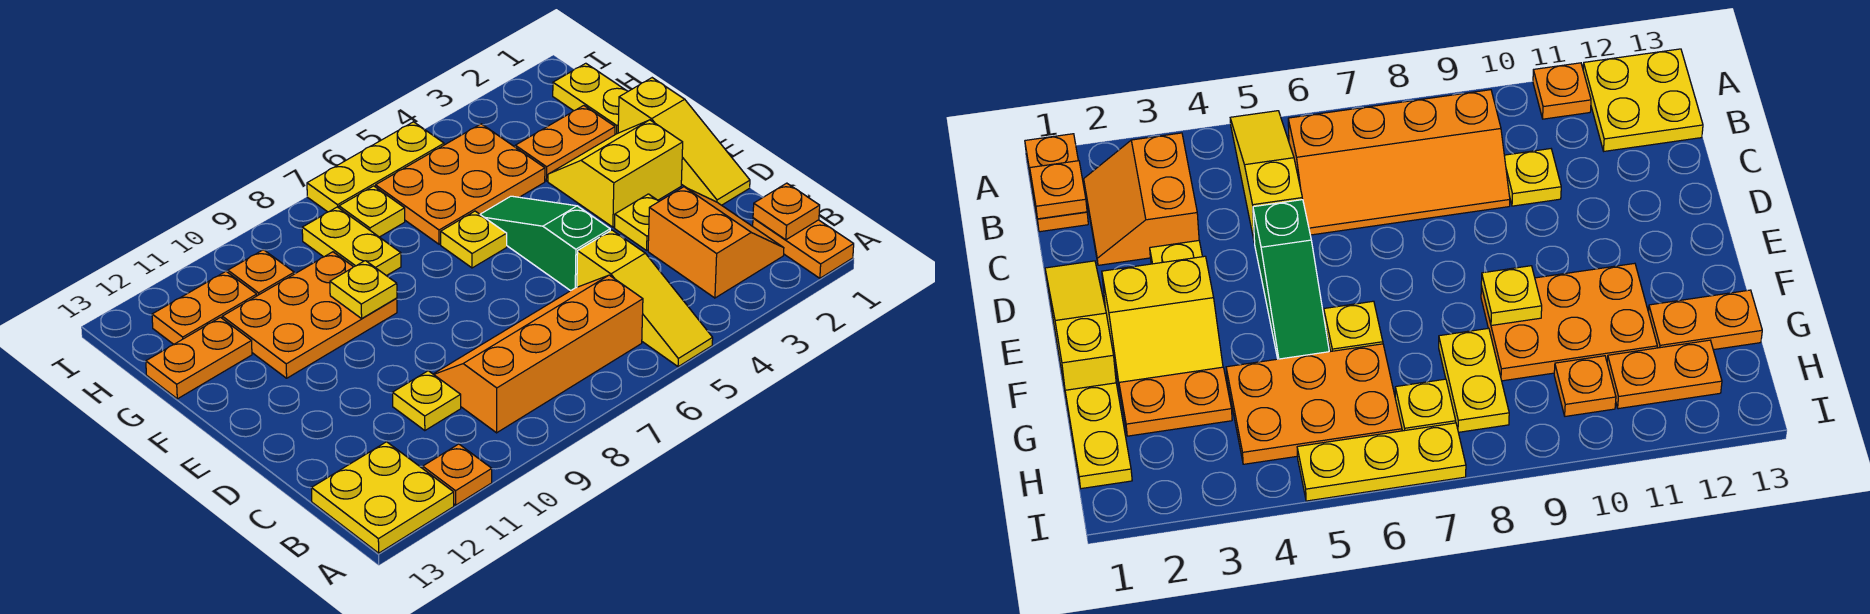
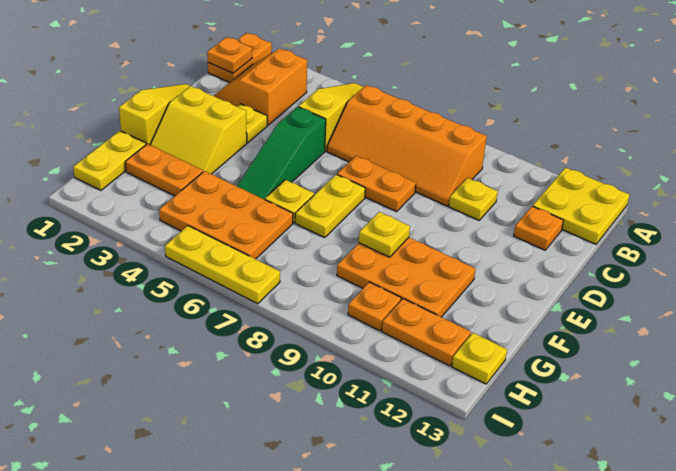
orange plate A11 level 1 -> orange plate C12 level 1
yellow plate G8:H8 level 1 -> yellow plate E7:F7 level 1
orange plate G12:G13 level 1 -> orange plate D7:D8 level 1
yellow plate H7 level 1 -> yellow plate H13 level 1

